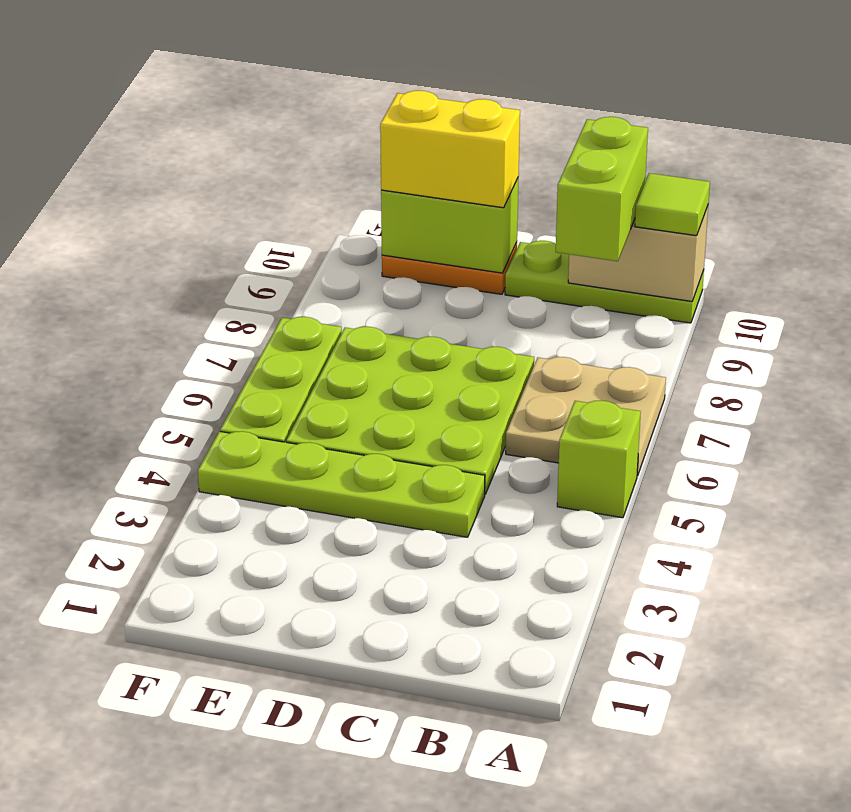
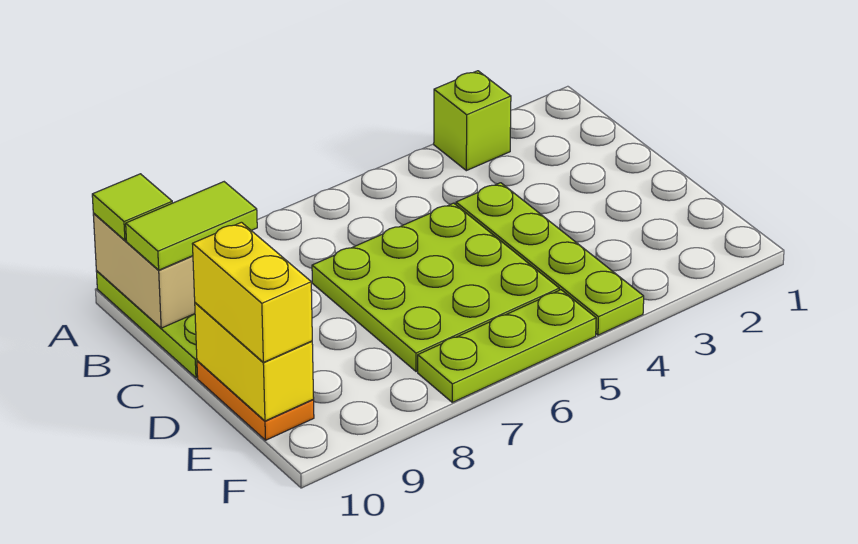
lime brick A5 level 1 -> lime brick A3 level 1
tan plate A6:B7 level 1 -> none
lime brick B9:B10 level 3 -> lime tile B9:B10 level 3
lime brick D10:E10 level 2 -> yellow brick D10:E10 level 2

